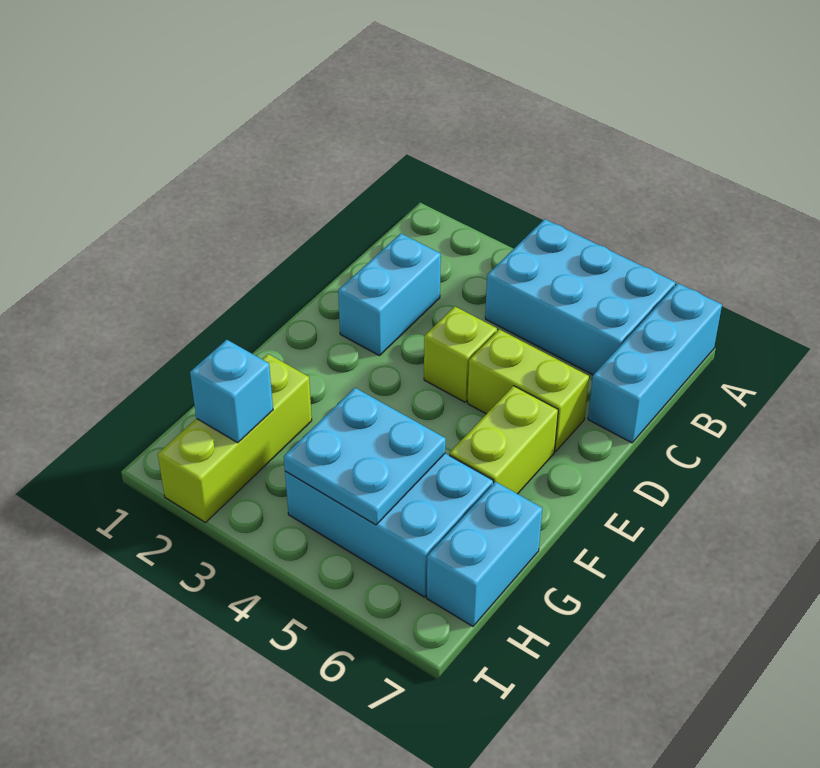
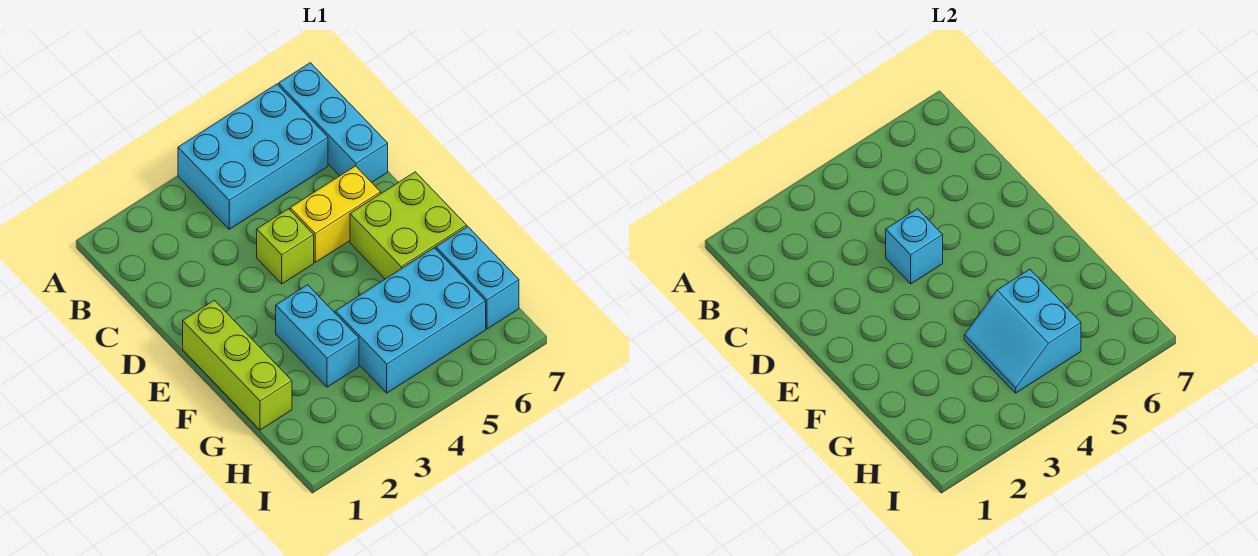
cyan brick C2:D2 level 1 -> cyan brick F3:G3 level 1
lime brick D5:D6 level 1 -> yellow brick D5:D6 level 1
lime brick E6:F6 level 1 -> lime brick E6:F7 level 1
lime brick G2:I2 level 1 -> lime brick E1:G1 level 1
cyan plate G4:H5 level 2 -> cyan slope G4:H5 level 2 top 5
cyan brick H2 level 2 -> cyan brick D4 level 2

